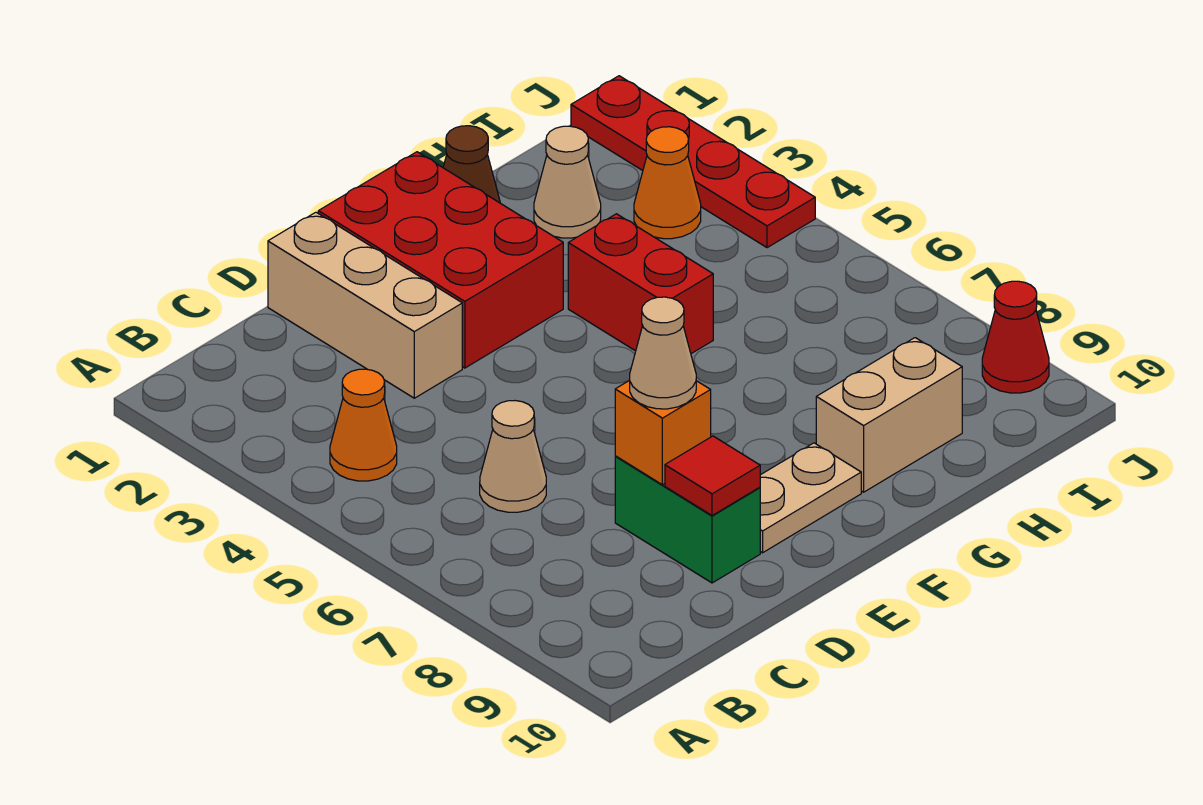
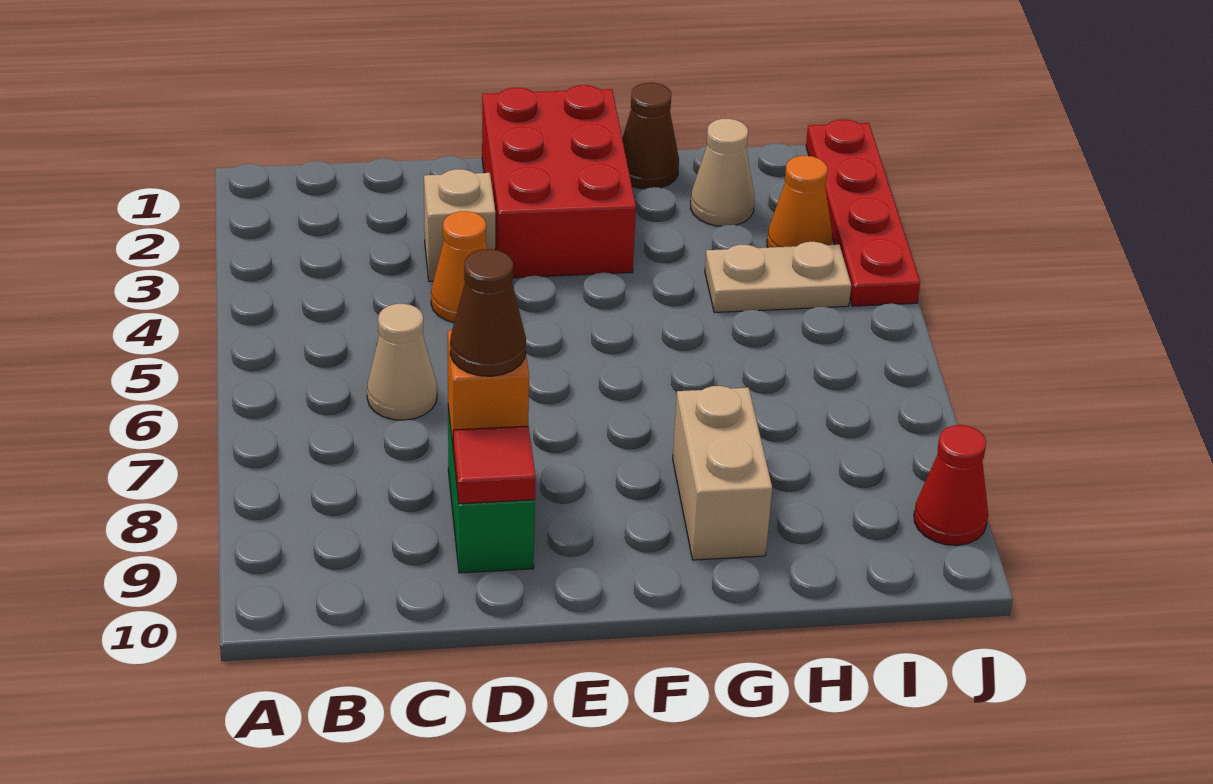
orange cone B4 level 1 -> orange cone D4 level 1
tan brick D1:D3 level 1 -> tan brick D3 level 1
tan cone D8 level 3 -> brown cone D8 level 3
tan plate E9:F9 level 1 -> tan plate H4:I4 level 1
red brick G4:G5 level 1 -> none
tan brick G9:H9 level 1 -> tan brick G8:G9 level 1

